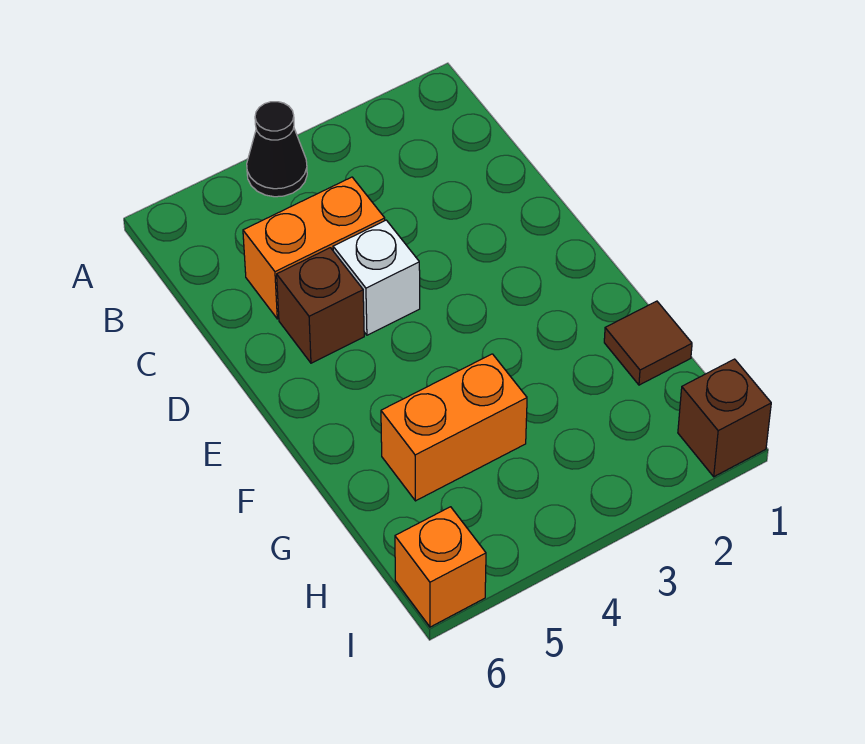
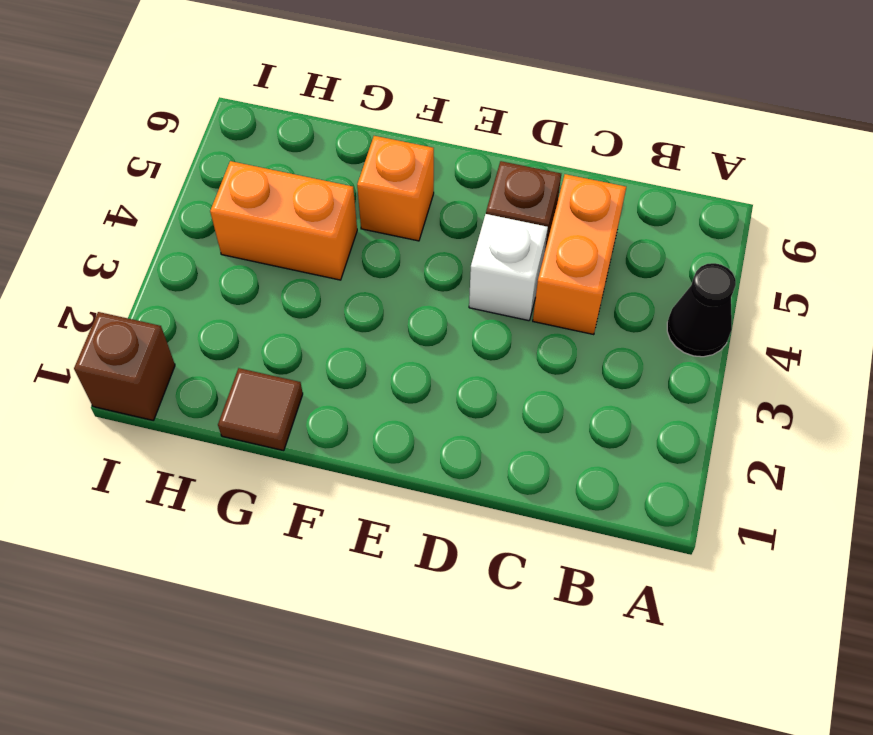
orange brick G4:G5 level 1 -> orange brick G4:H4 level 1
orange brick I6 level 1 -> orange brick F5 level 1

